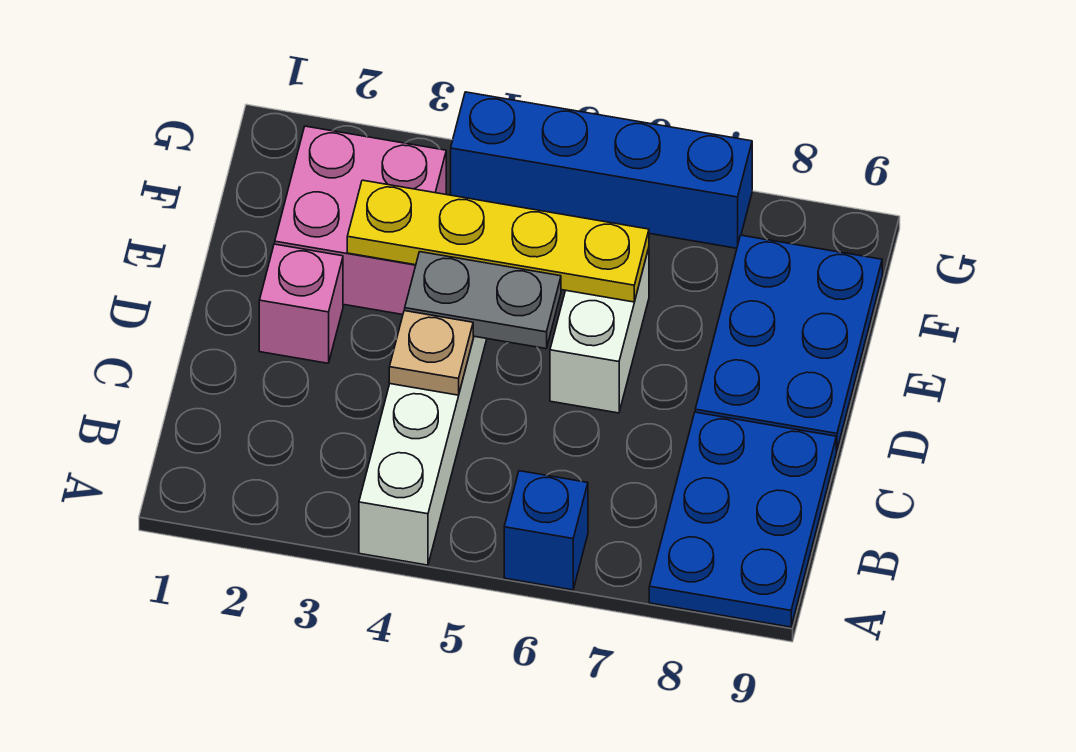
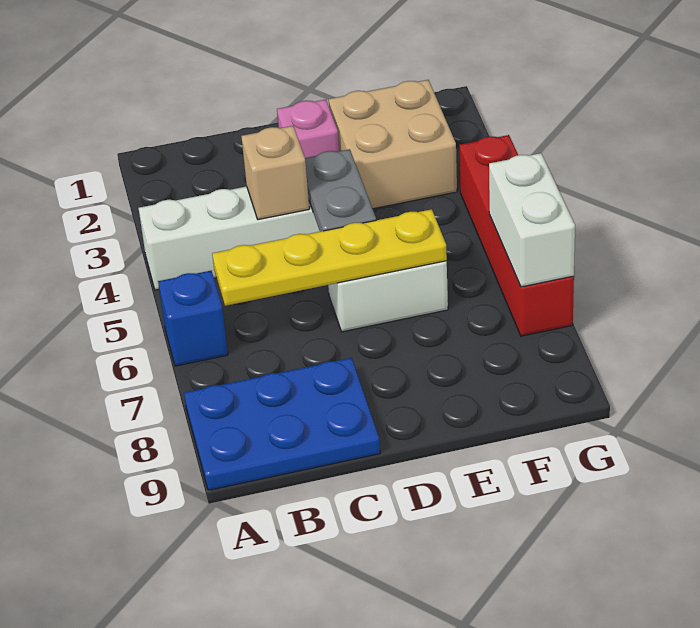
tan plate C4 level 2 -> tan brick C4 level 2
blue plate D8:F9 level 1 -> none
pink brick E2:F3 level 1 -> tan brick E2:F3 level 1
yellow plate E3:E6 level 2 -> yellow plate B6:E6 level 2
blue brick G4:G7 level 1 -> red brick G4:G7 level 1
none -> white brick G6:G7 level 2

